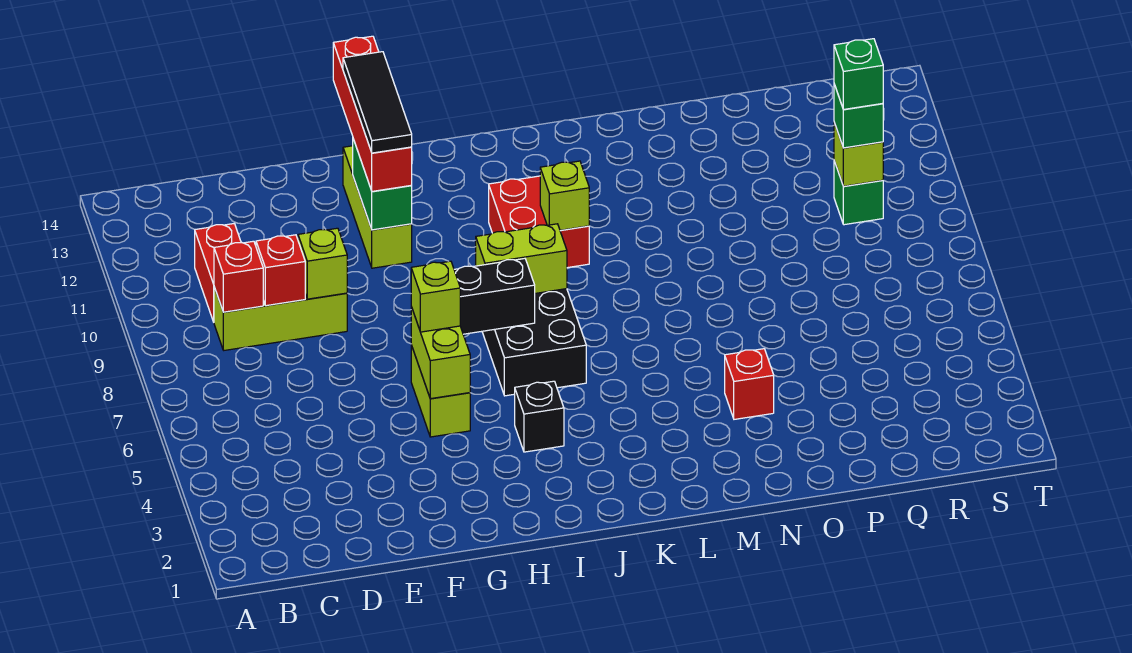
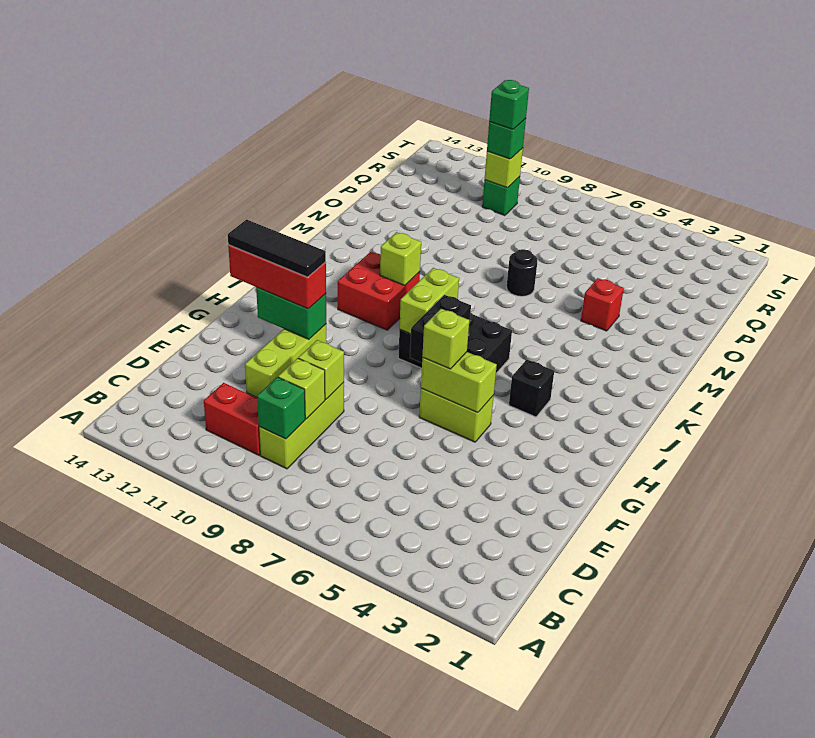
red brick C9 level 2 -> green brick C9 level 2
red brick D9 level 2 -> lime brick D9 level 2
lime brick G11:G13 level 1 -> lime brick E11:G11 level 1
red brick G11:G14 level 3 -> red brick G11:G13 level 3
none -> black round brick N7 level 1

